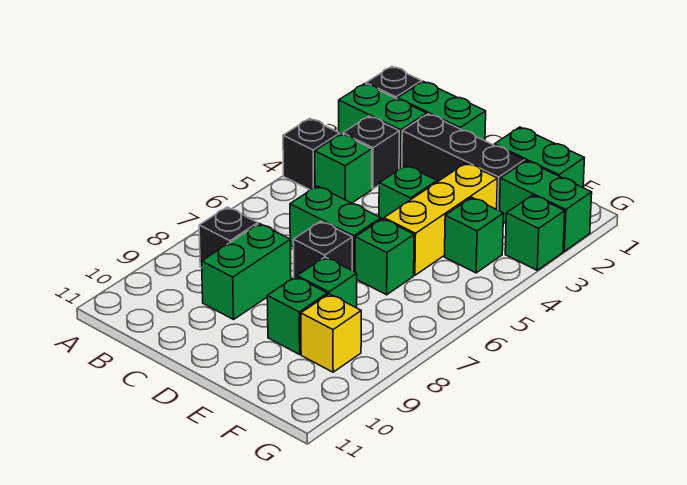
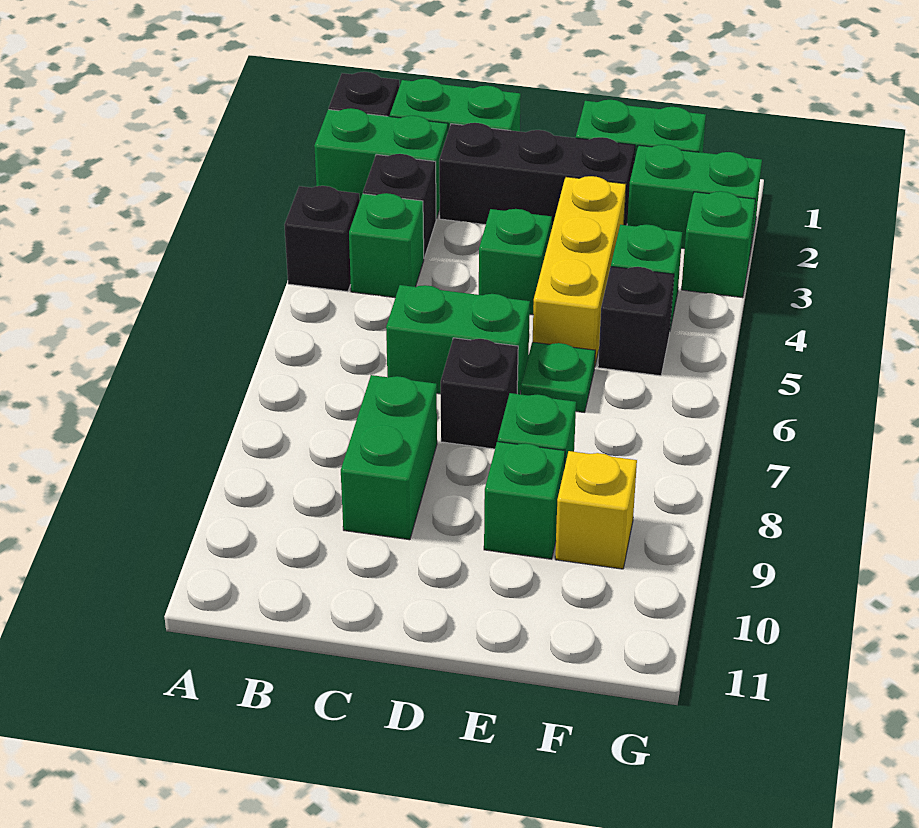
black brick B8 level 1 -> black brick F5 level 1
green brick E6 level 1 -> green plate E6 level 1

